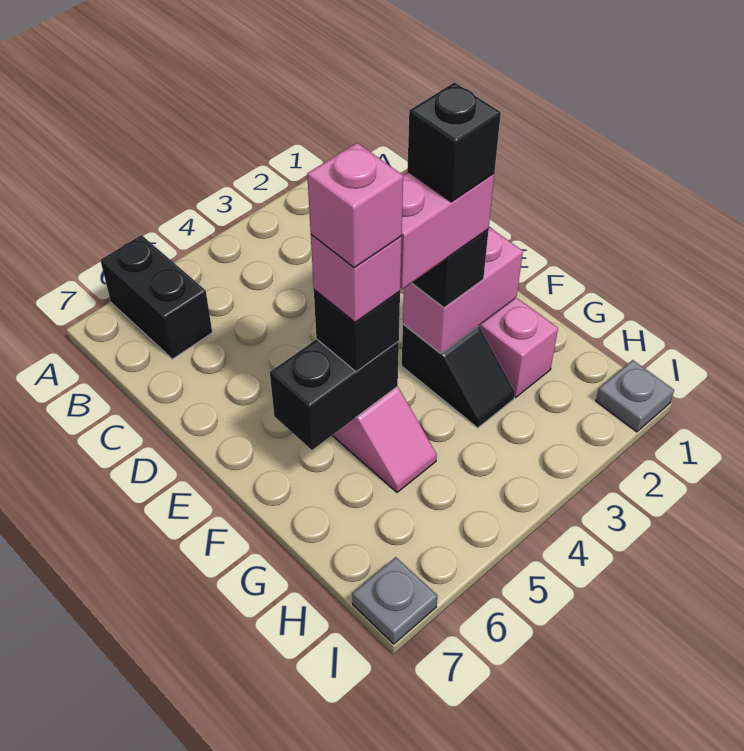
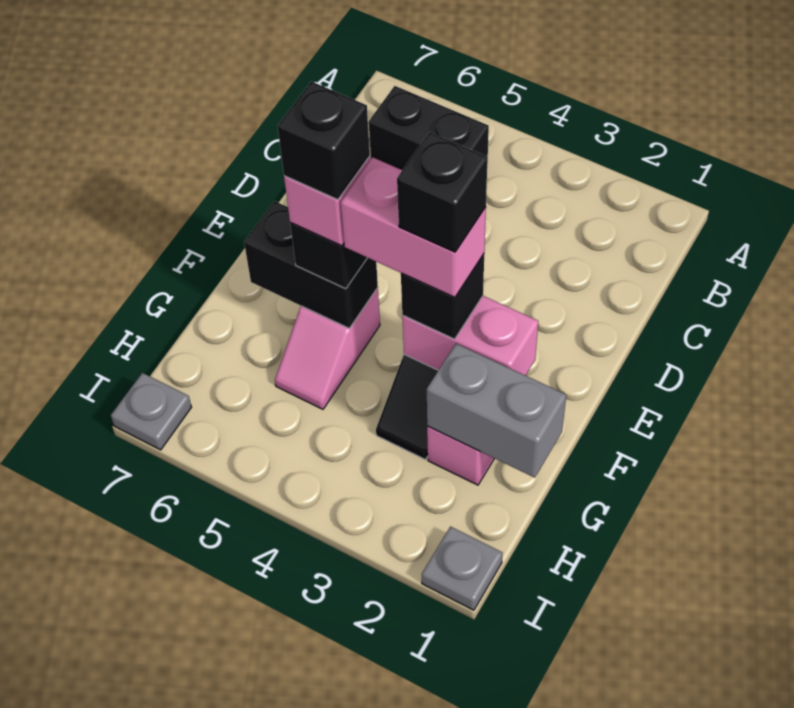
black brick A6:B6 level 1 -> black brick B5:B6 level 1
pink brick F5 level 5 -> black brick F5 level 5
none -> grey brick G1:G2 level 2

